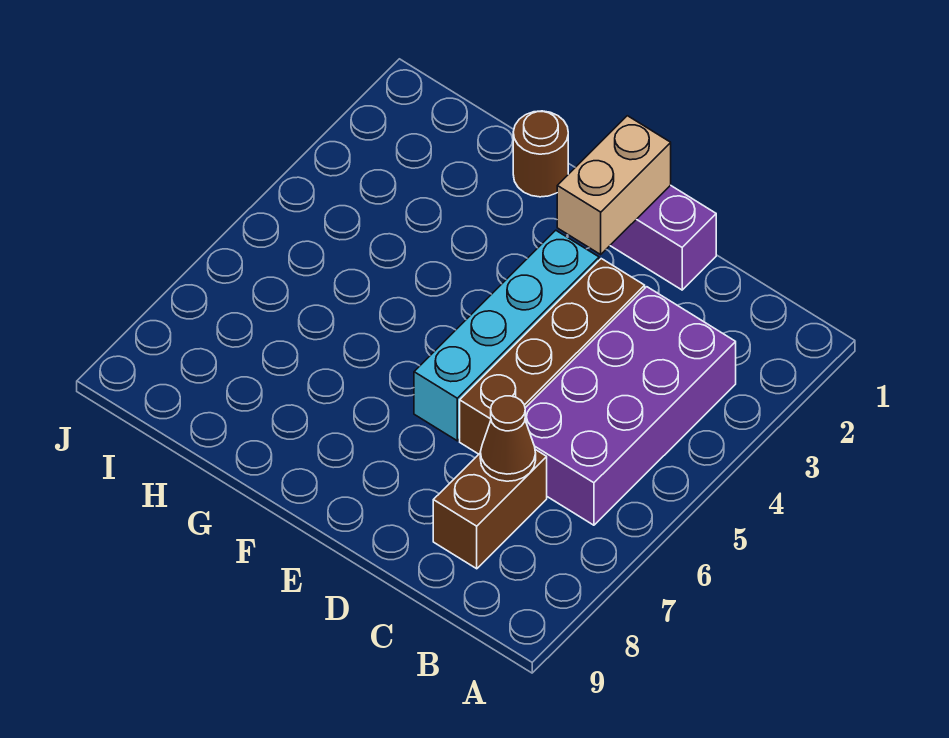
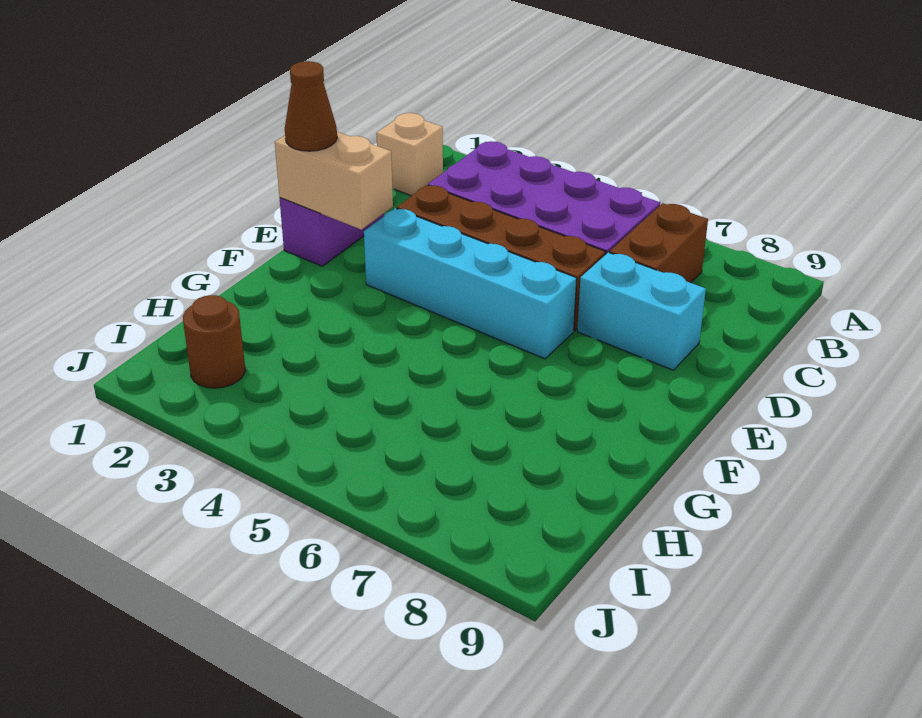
none -> tan brick B1 level 1
brown brick C7:C8 level 1 -> brown brick B7:C7 level 1
brown cone C7 level 2 -> brown cone E1 level 3
none -> cyan brick D7:D8 level 1
brown round brick G1 level 1 -> brown round brick I2 level 1

